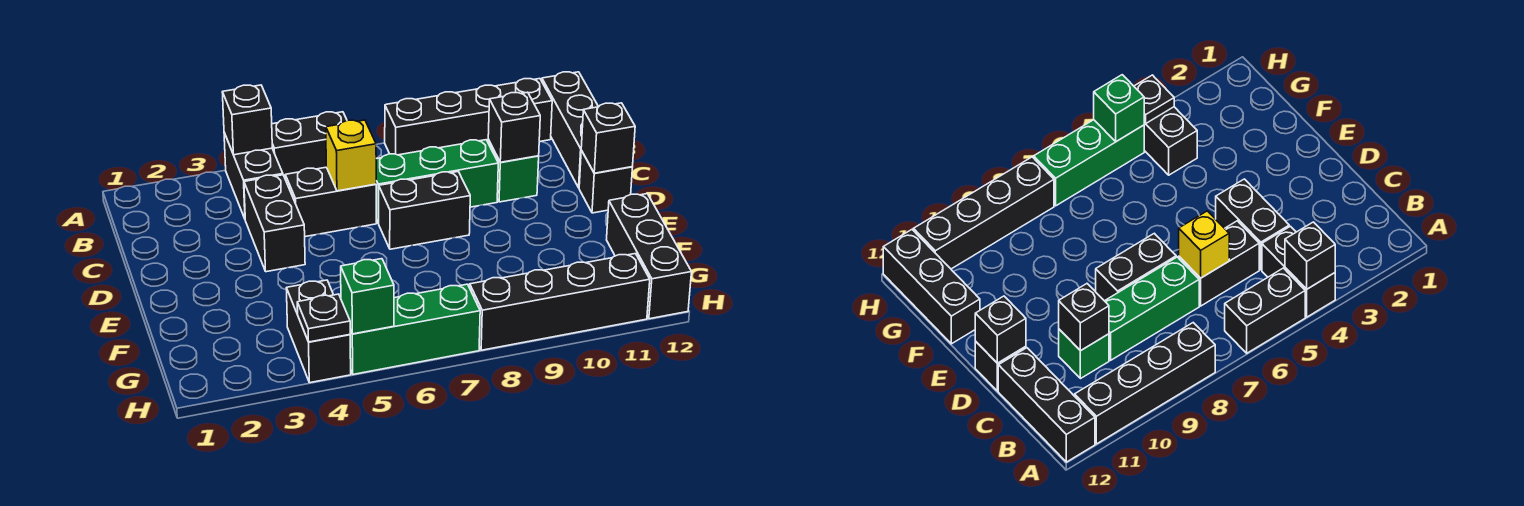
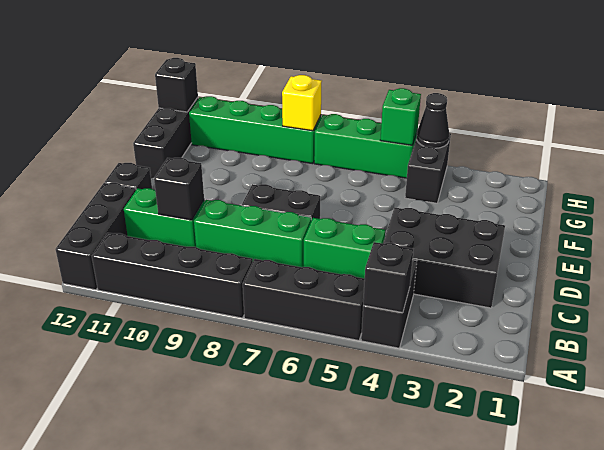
black brick A5:A6 level 1 -> black brick A5:A7 level 1
black brick C4:D4 level 1 -> black brick C2:D4 level 1
black brick C5:C6 level 1 -> green brick C5:C6 level 1
yellow brick C6 level 2 -> yellow brick H8 level 2
green brick C10 level 1 -> green brick C10:C11 level 1
black brick D12 level 2 -> black brick H12 level 2
black plate H4 level 2 -> black cone H4 level 2
black brick H8:H11 level 1 -> green brick H8:H11 level 1

